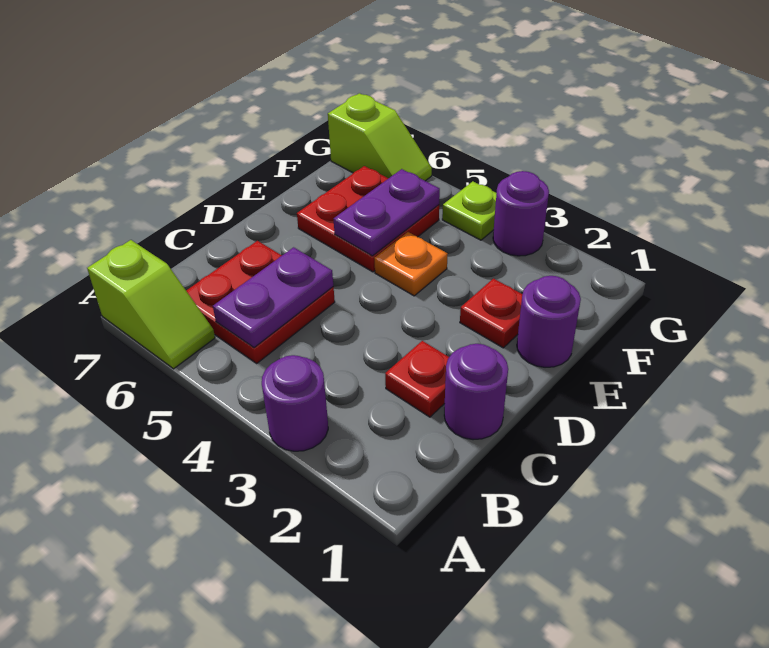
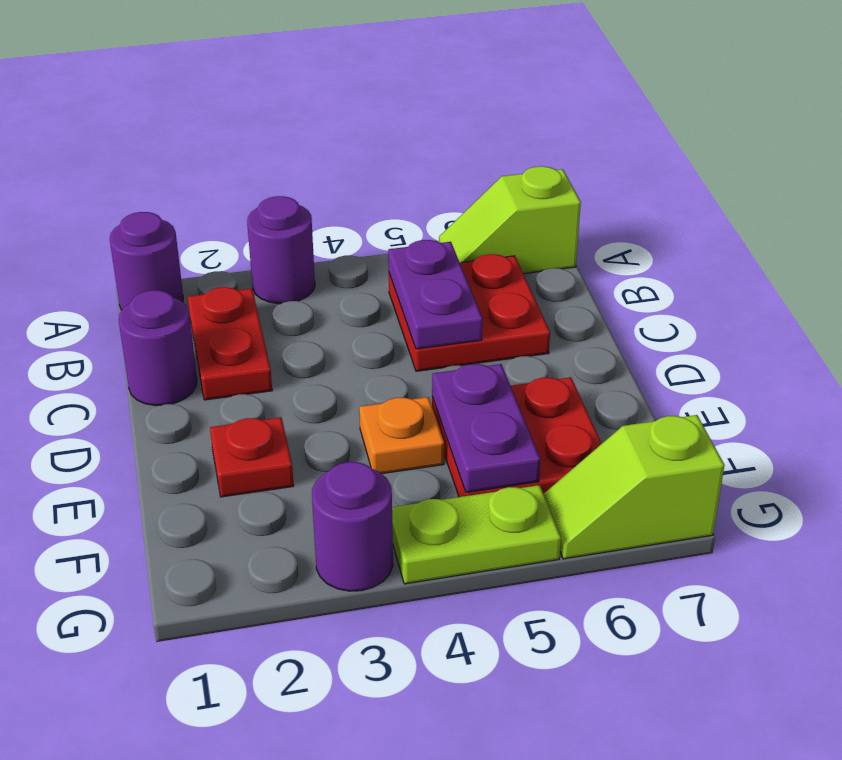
red plate C2 level 1 -> red plate B2:C2 level 1
purple round brick E1 level 1 -> purple round brick A1 level 1
lime plate G4 level 1 -> lime plate G4:G5 level 1

